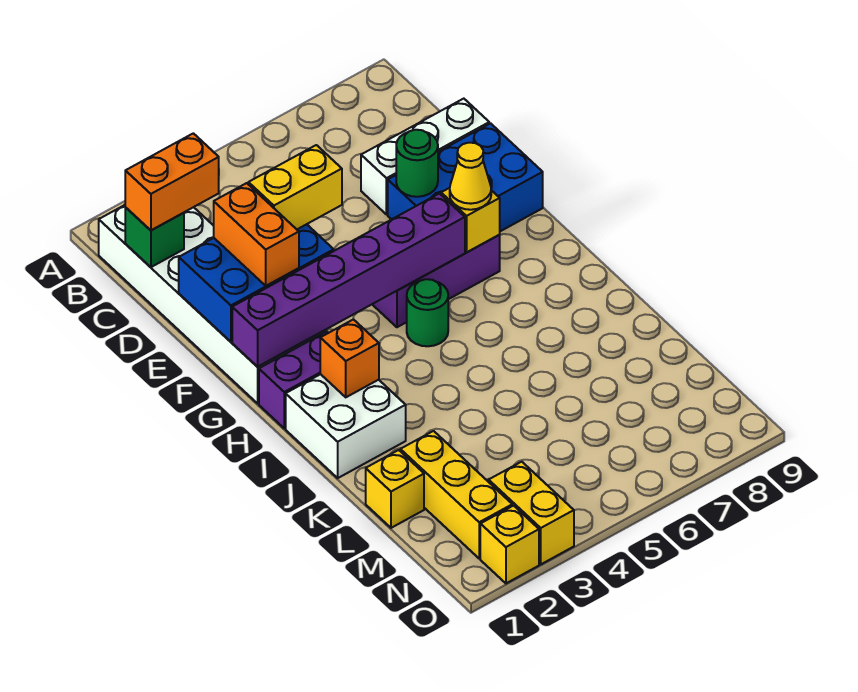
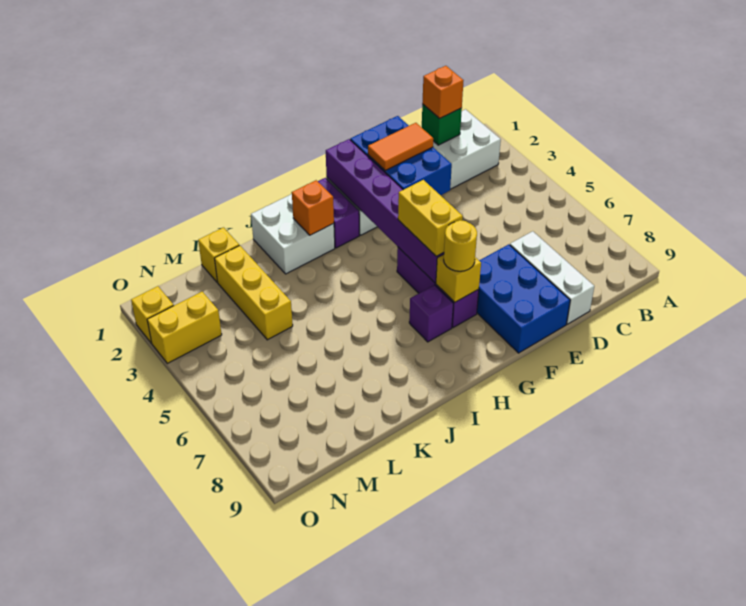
orange brick C1:C2 level 3 -> orange brick C1 level 3
orange brick E2:F2 level 3 -> orange tile E2:F2 level 3
yellow brick E3:E4 level 3 -> yellow brick G5:G6 level 3
green round brick E7 level 2 -> none
yellow cone G7 level 3 -> yellow round brick G7 level 3
green round brick H5 level 1 -> none
none -> purple brick H7 level 1
yellow brick L2:N2 level 1 -> yellow brick L2:L4 level 1

